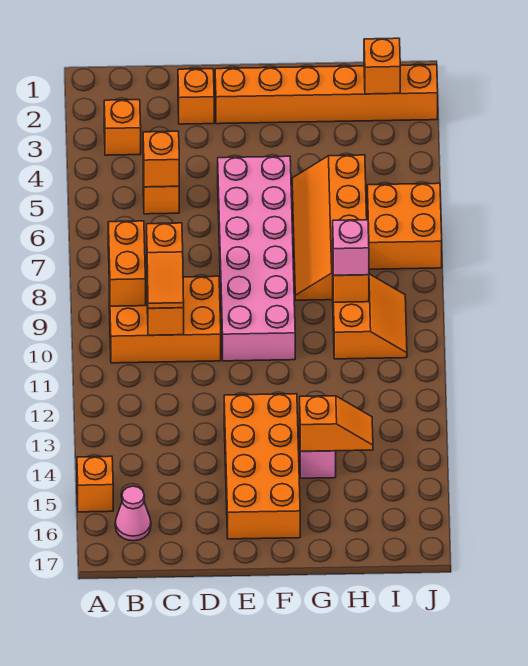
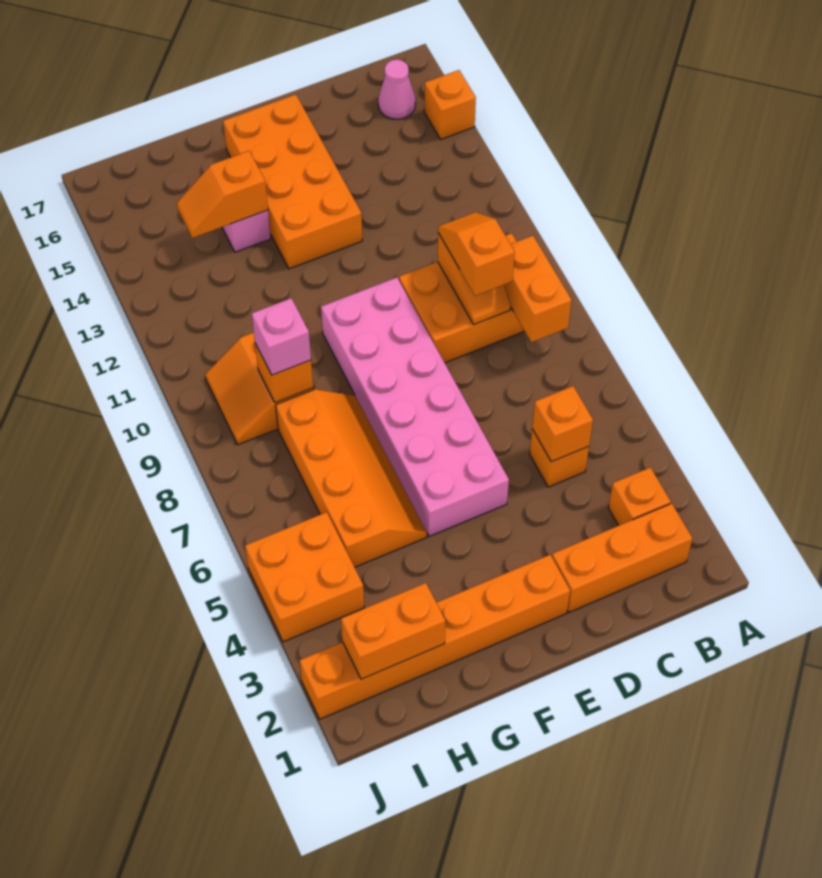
orange brick D2 level 1 -> orange brick B2:D2 level 1
orange brick I2 level 2 -> orange brick H2:I2 level 2
orange brick I6:J7 level 1 -> orange brick I4:J5 level 1

